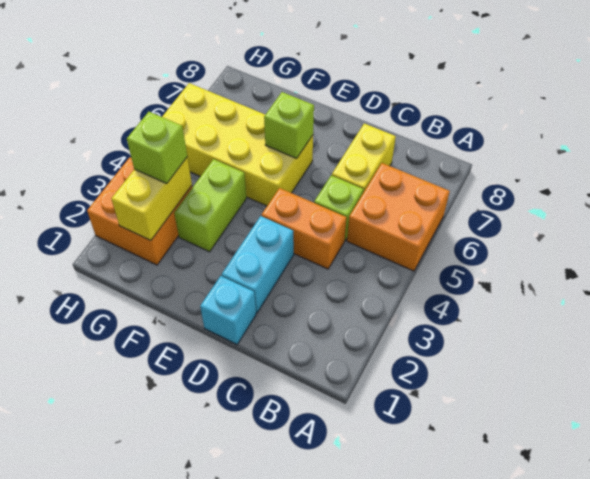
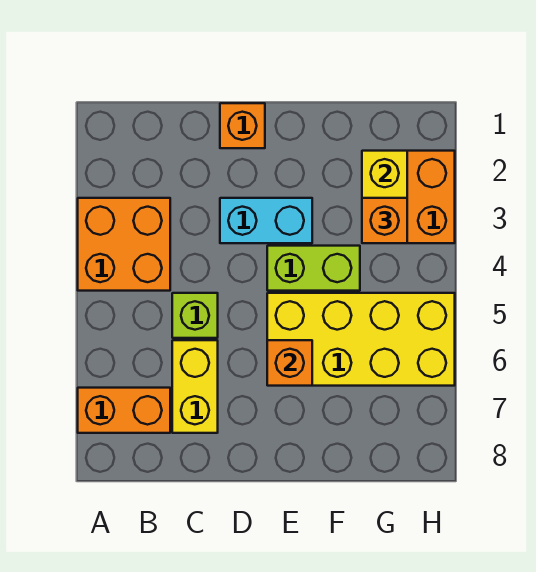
orange brick A5:B6 level 1 -> orange brick A3:B4 level 1
orange brick C4:D4 level 1 -> orange brick A7:B7 level 1
cyan brick D1 level 1 -> orange brick D1 level 1
cyan brick D2:D3 level 1 -> cyan brick D3:E3 level 1
lime brick E6 level 2 -> orange brick E6 level 2
lime brick F3:F4 level 1 -> lime brick E4:F4 level 1
lime brick G3 level 3 -> orange brick G3 level 3

